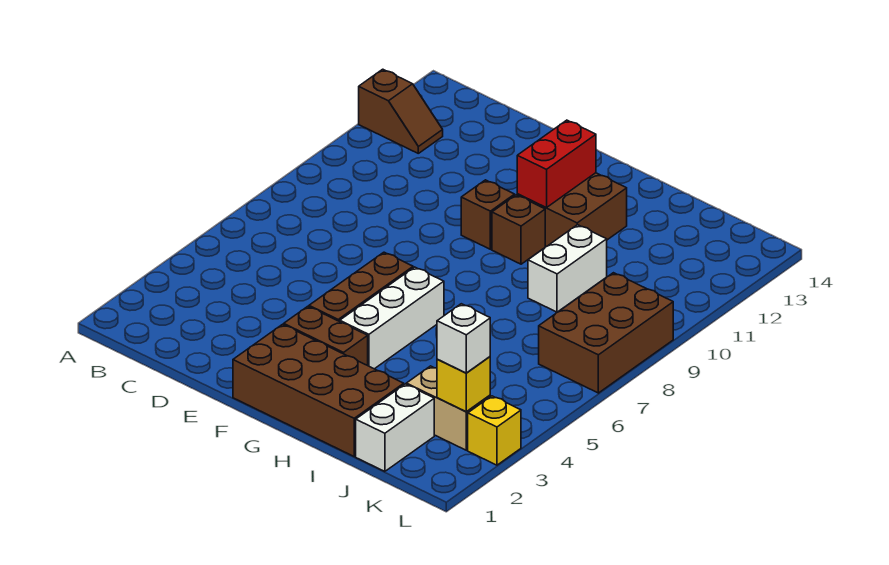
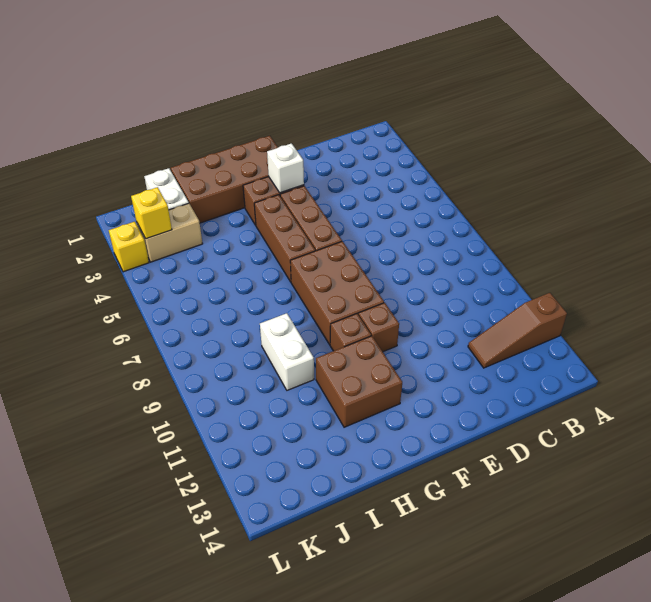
brown slope A12:B12 level 1 top A -> brown slope A12:C12 level 1 top A
white brick G4:G6 level 1 -> brown brick G4:G6 level 1
red brick G11:G12 level 2 -> none
white brick K3 level 3 -> white brick F3 level 2
brown brick K7:L9 level 1 -> brown brick F7:G9 level 1

